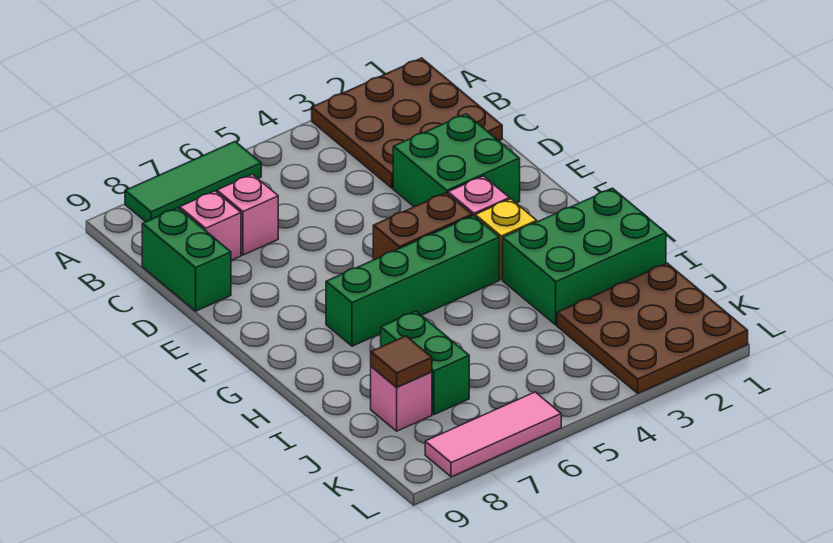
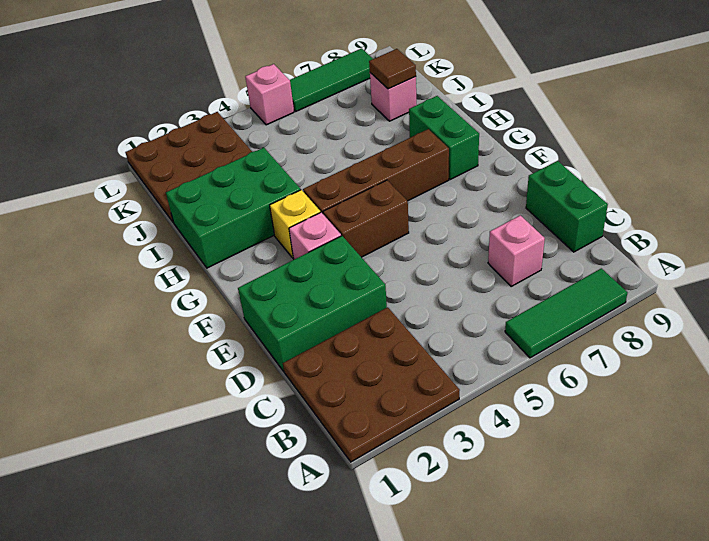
pink brick C8 level 1 -> pink brick L5 level 1
green brick D2:E3 level 1 -> green brick D1:E3 level 1
green brick G4:G7 level 1 -> brown brick G4:G7 level 1
green brick I7:J7 level 1 -> green brick G8:H8 level 1
pink tile L6:L8 level 1 -> green tile L6:L8 level 1

